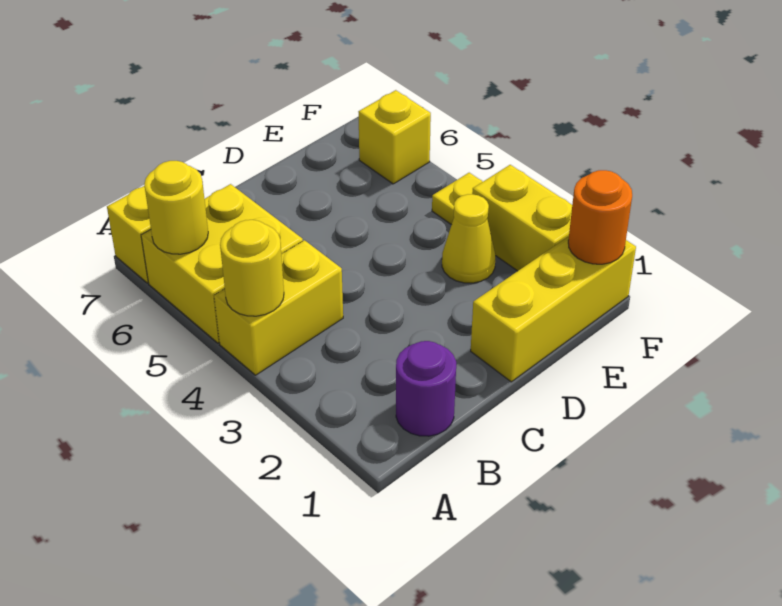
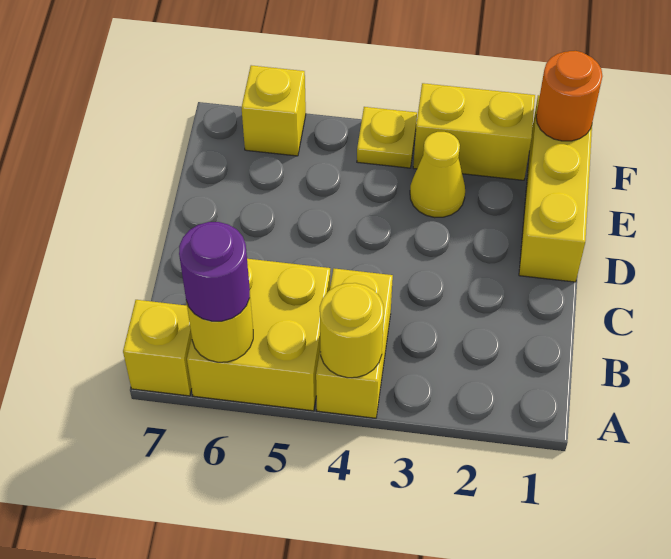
purple round brick B1 level 1 -> purple round brick A6 level 3

